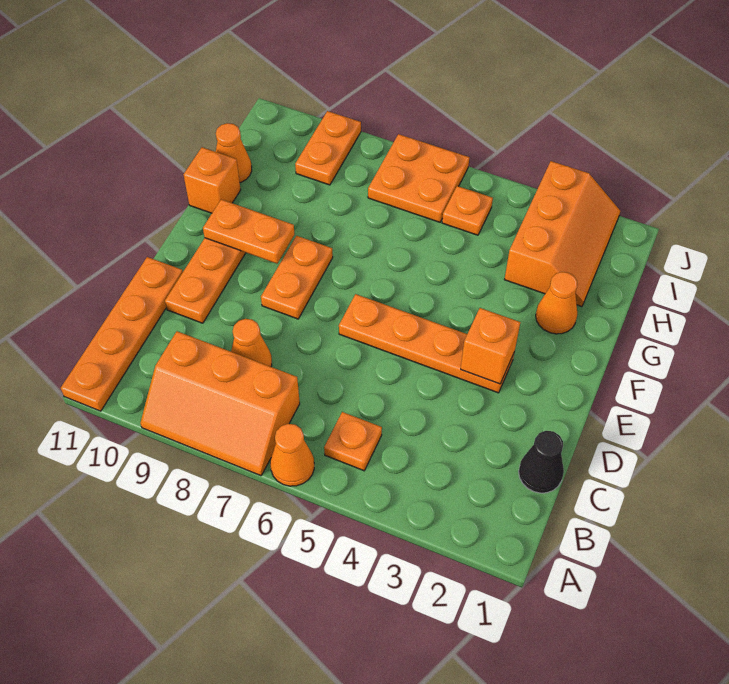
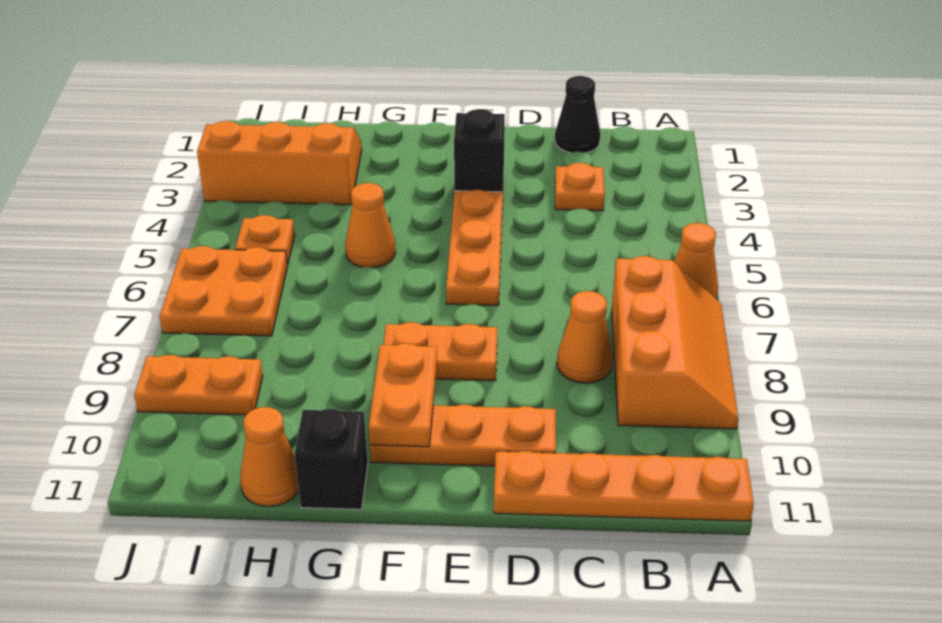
orange plate B5 level 1 -> orange plate C3 level 1
orange brick E3 level 2 -> black brick E3 level 2
orange cone G2 level 1 -> orange cone G5 level 1
orange brick G11 level 1 -> black brick G11 level 1

